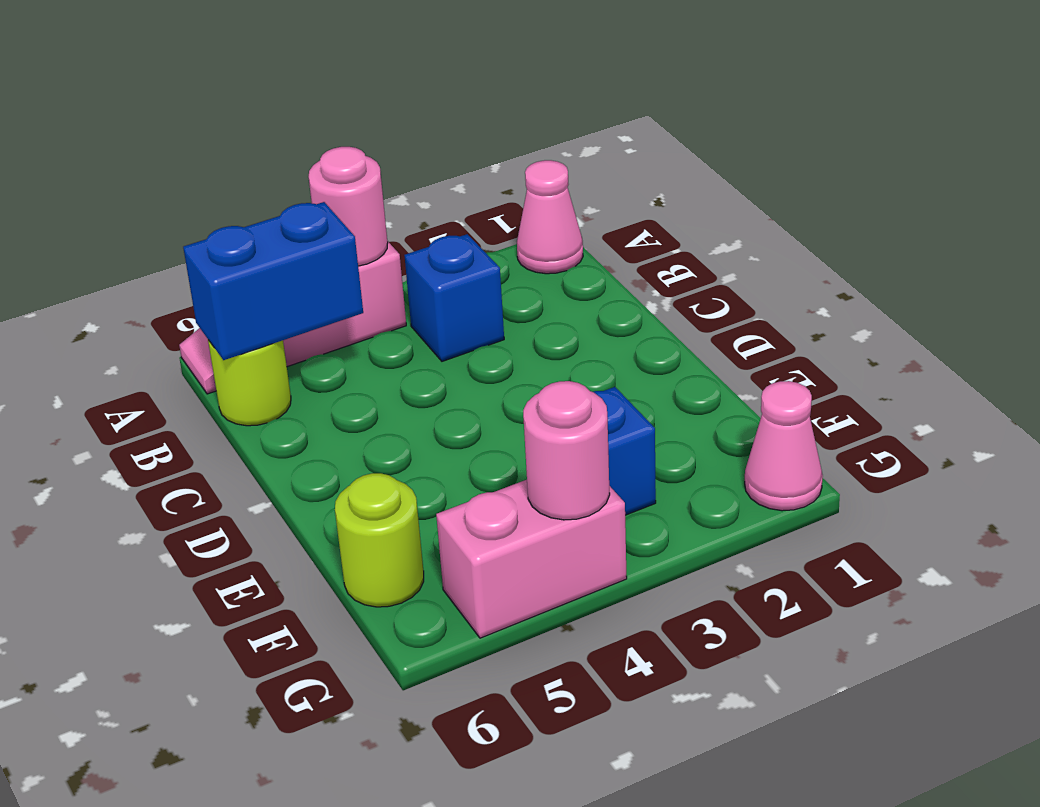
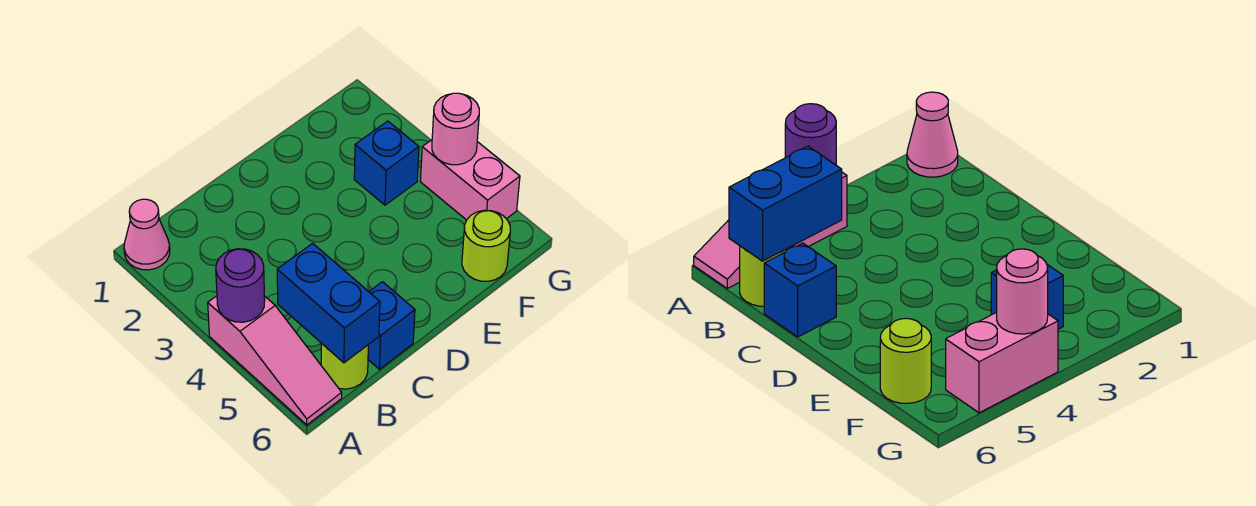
pink round brick A4 level 2 -> purple round brick A4 level 2
blue brick B3 level 1 -> blue brick C6 level 1
pink cone G1 level 1 -> none

